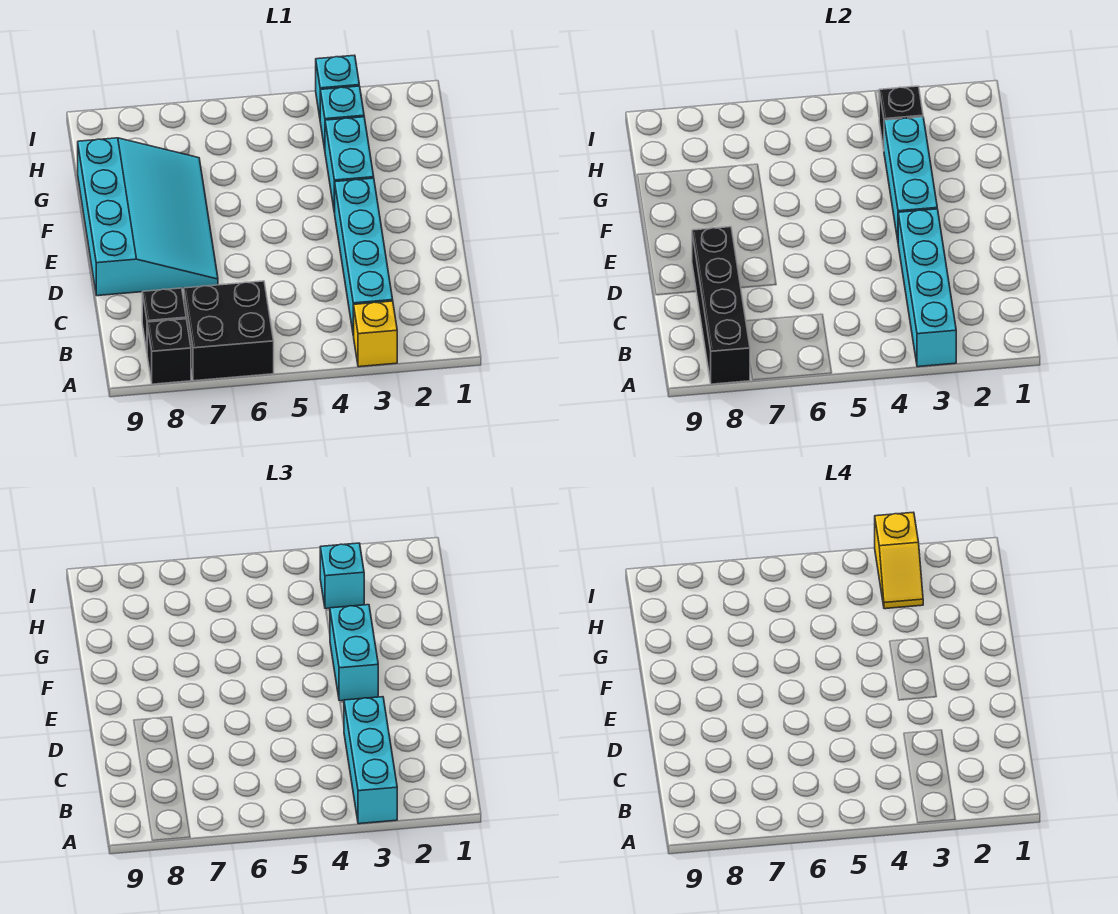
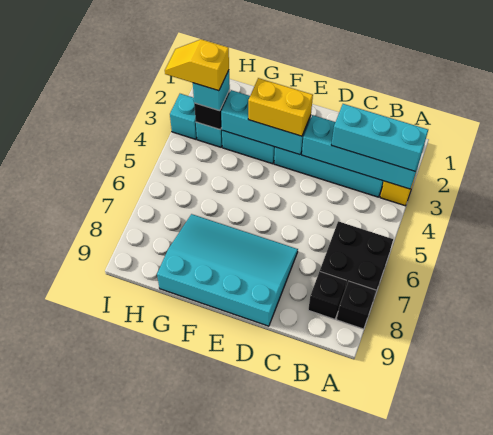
black brick A8:D8 level 2 -> none
cyan brick E3:F3 level 3 -> yellow brick E3:F3 level 3
yellow slope H3:I3 level 4 top I -> yellow slope H3:I3 level 4 top H

